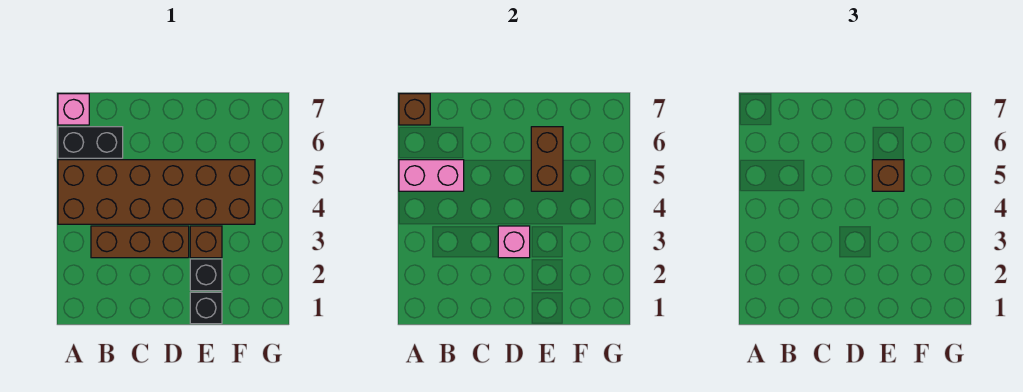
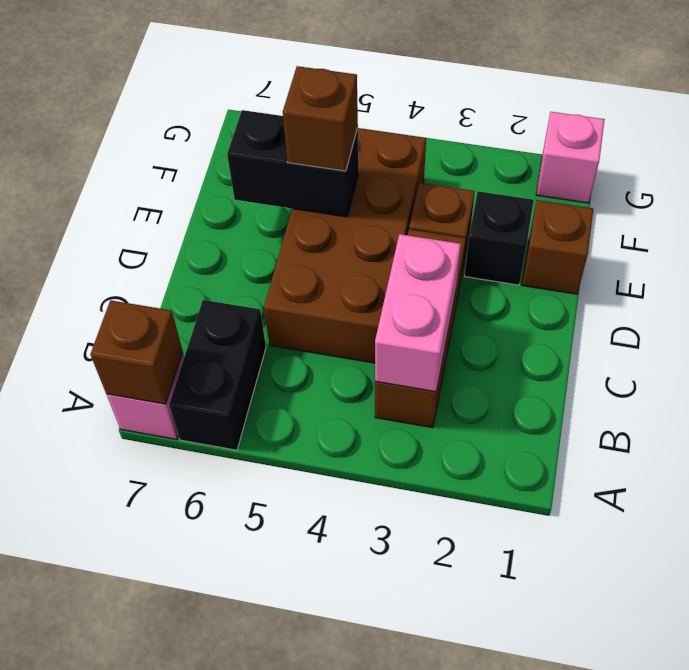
brown brick A4:F5 level 1 -> brown brick C4:F5 level 1
pink brick A5:B5 level 2 -> pink brick B3:C3 level 2
pink brick D3 level 2 -> pink brick G1 level 1
black brick E1 level 1 -> brown brick E1 level 1
brown brick E5:E6 level 2 -> black brick E5:E6 level 2

